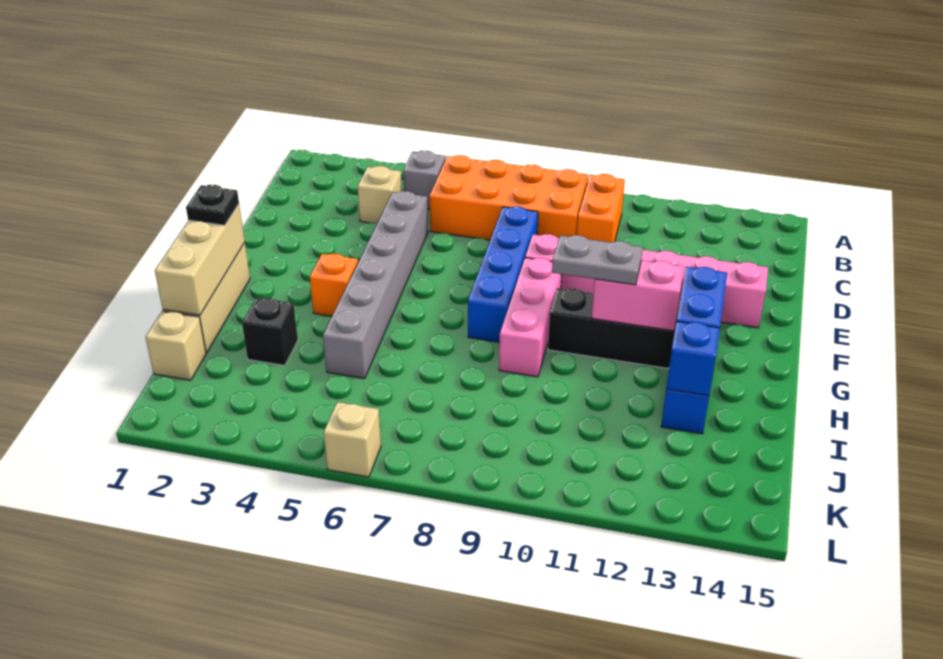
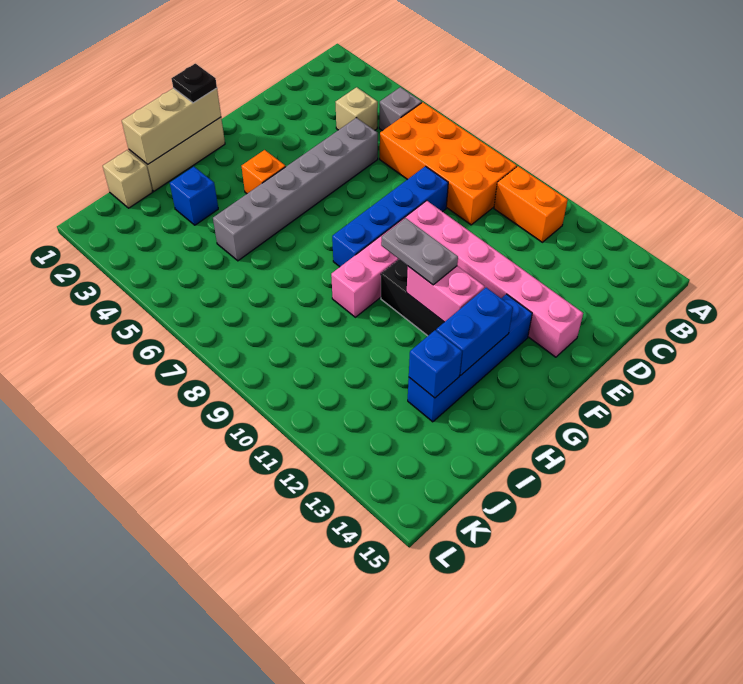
orange brick B10:C10 level 1 -> orange brick B10:B11 level 1
black brick I3 level 1 -> blue brick I3 level 1
tan brick L6 level 1 -> none

